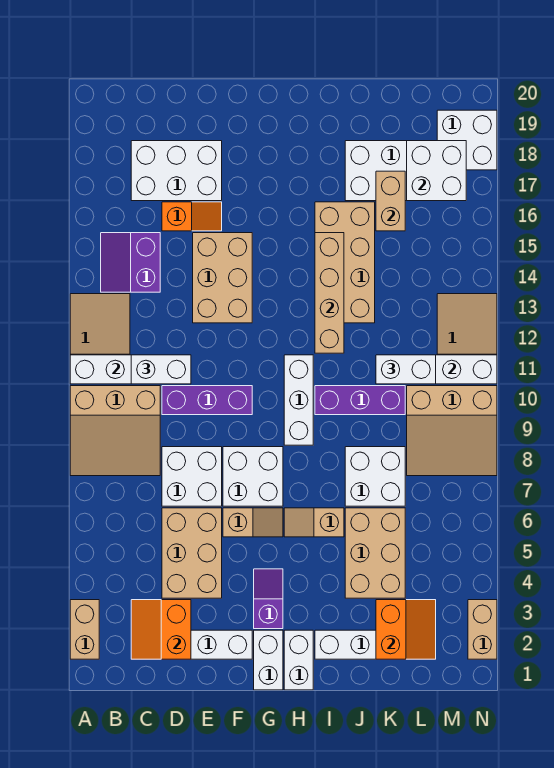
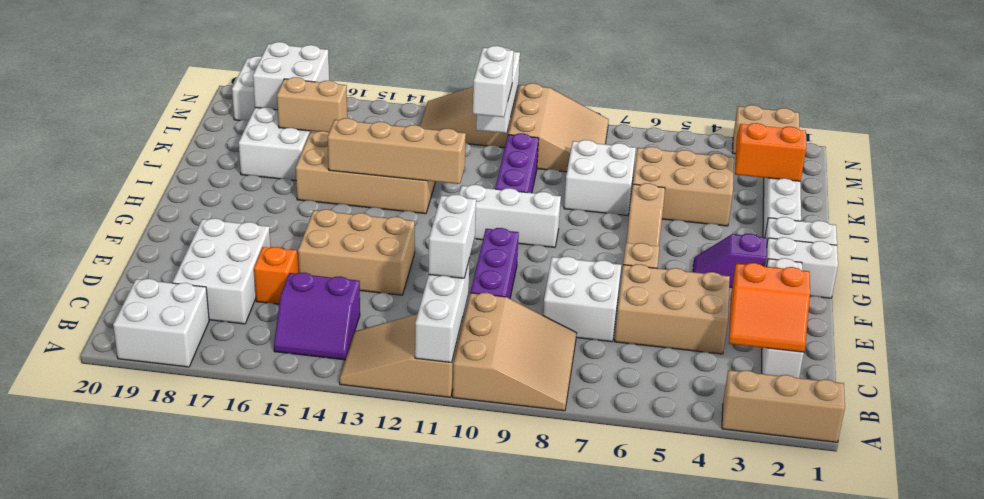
tan brick A2:A3 level 1 -> tan brick A1:A3 level 1
white brick F7:G8 level 1 -> white brick A18:B19 level 1

